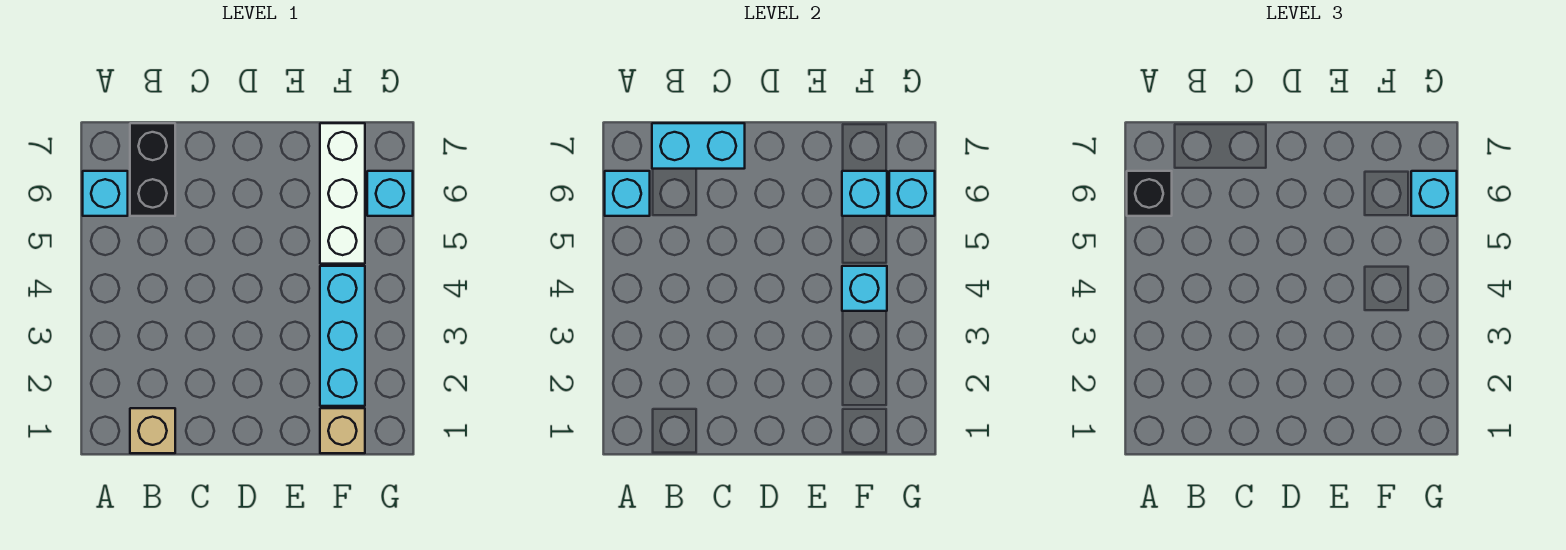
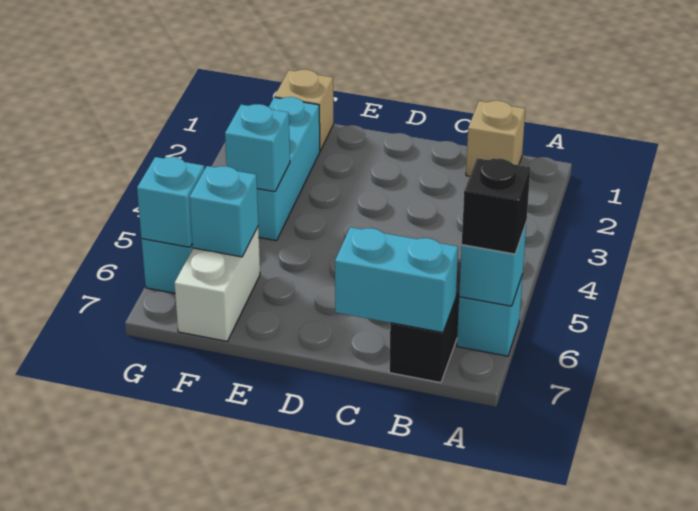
white brick F5:F7 level 1 -> white brick F6:F7 level 1
cyan brick G6 level 3 -> none

